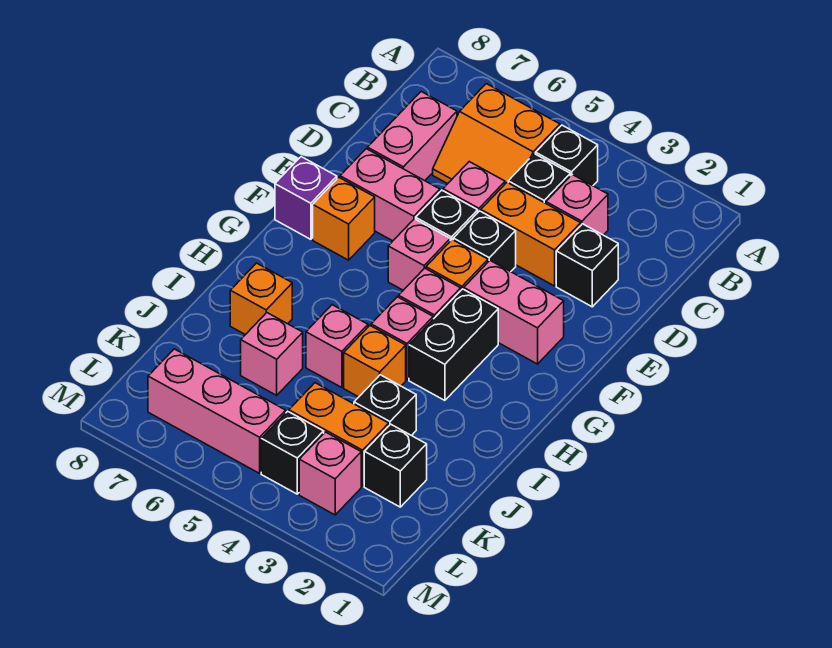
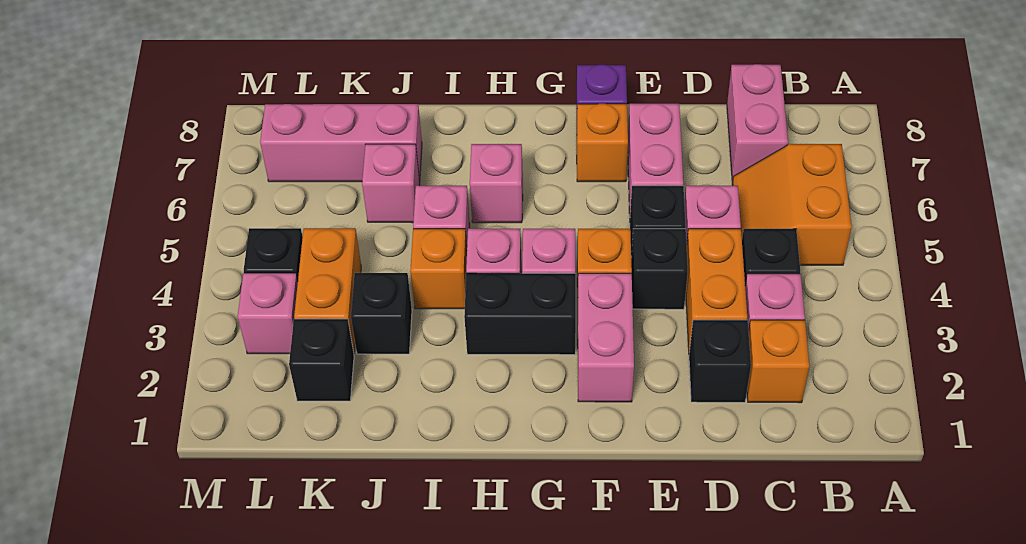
black brick B4 level 1 -> none
pink brick C7:D7 level 1 -> pink brick C7:C8 level 1
pink brick F5 level 1 -> pink brick H6 level 1
orange brick I7 level 1 -> orange brick C2 level 1
pink brick L5:L7 level 1 -> pink brick J7:L7 level 1

